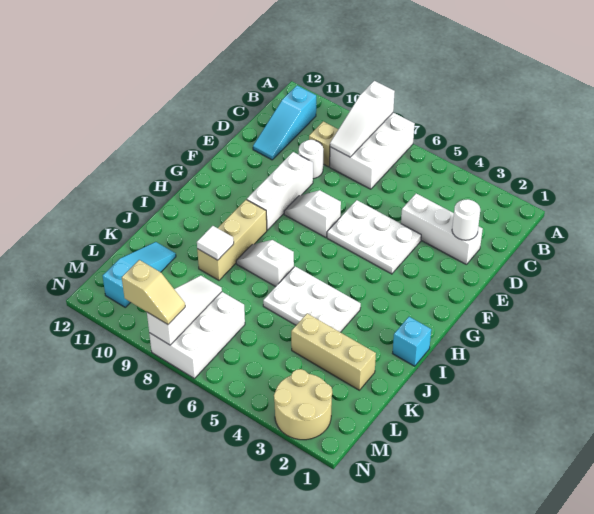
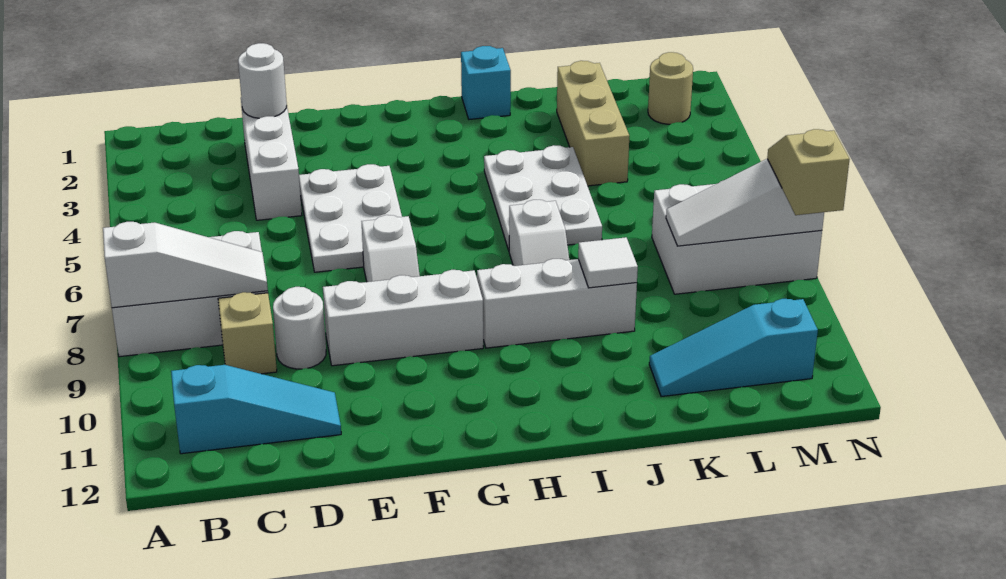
tan brick H9:J9 level 1 -> white brick H9:J9 level 1
tan round brick M2:N3 level 1 -> tan round brick M2 level 1

